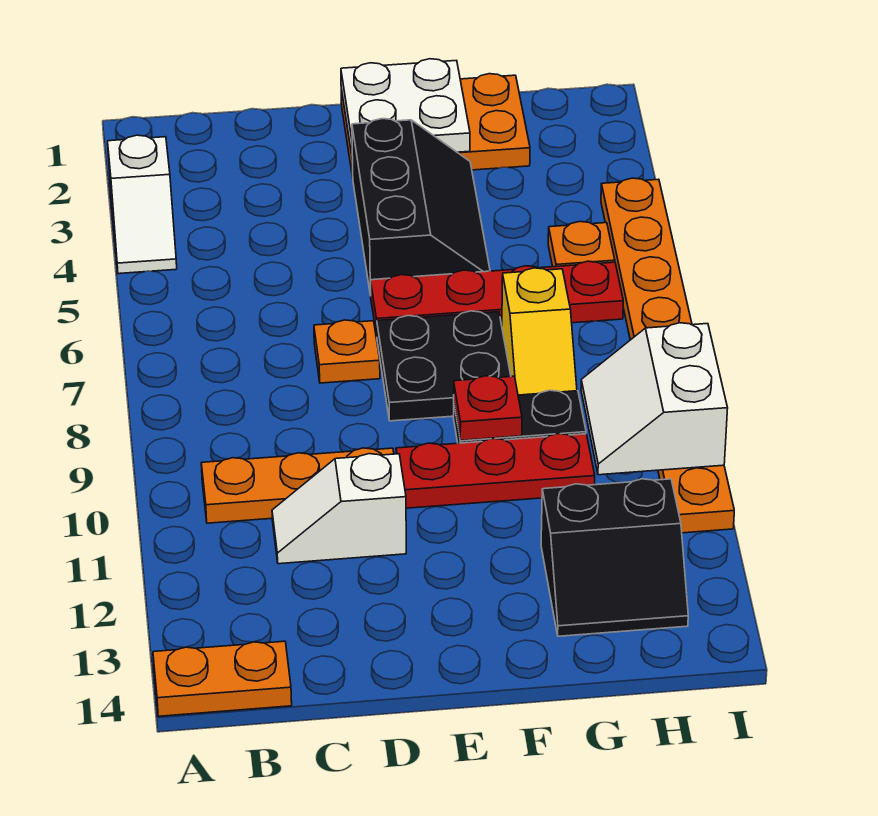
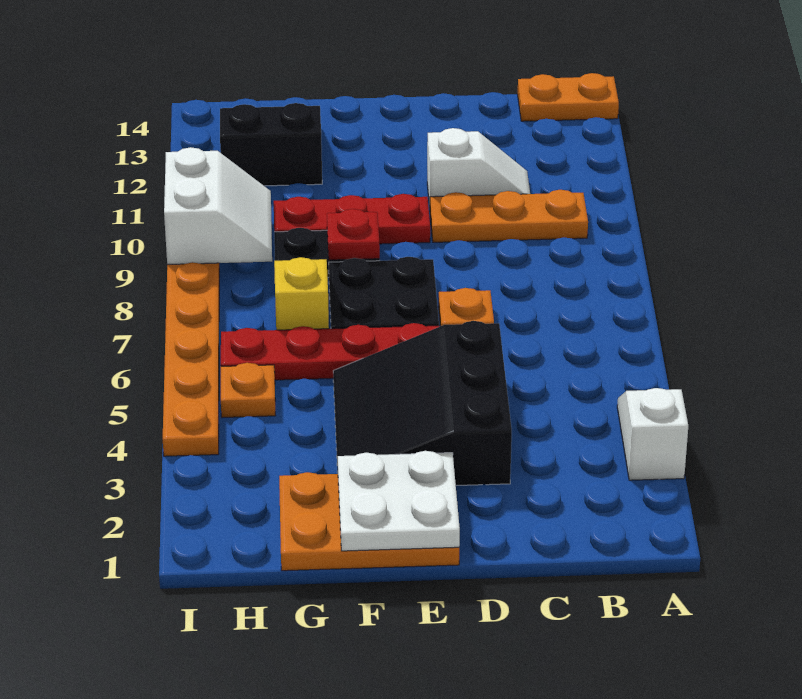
black slope E3:F5 level 1 top E -> black slope D3:F5 level 1 top D

